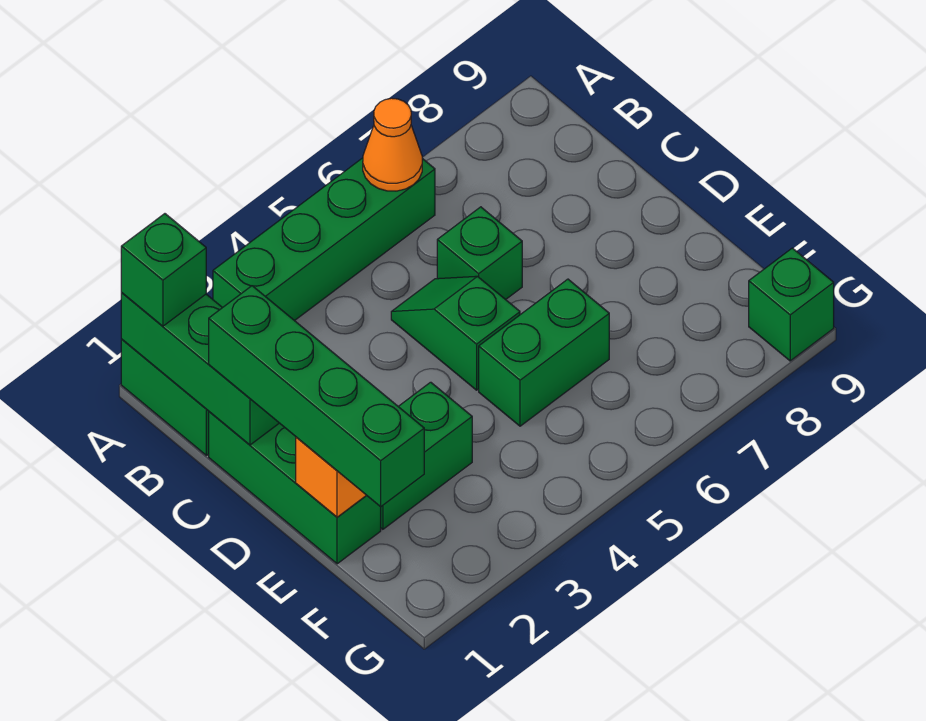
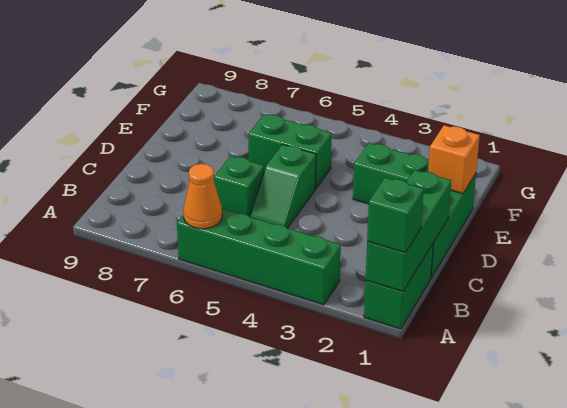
green brick C1:F1 level 3 -> none
green brick G9 level 1 -> none

